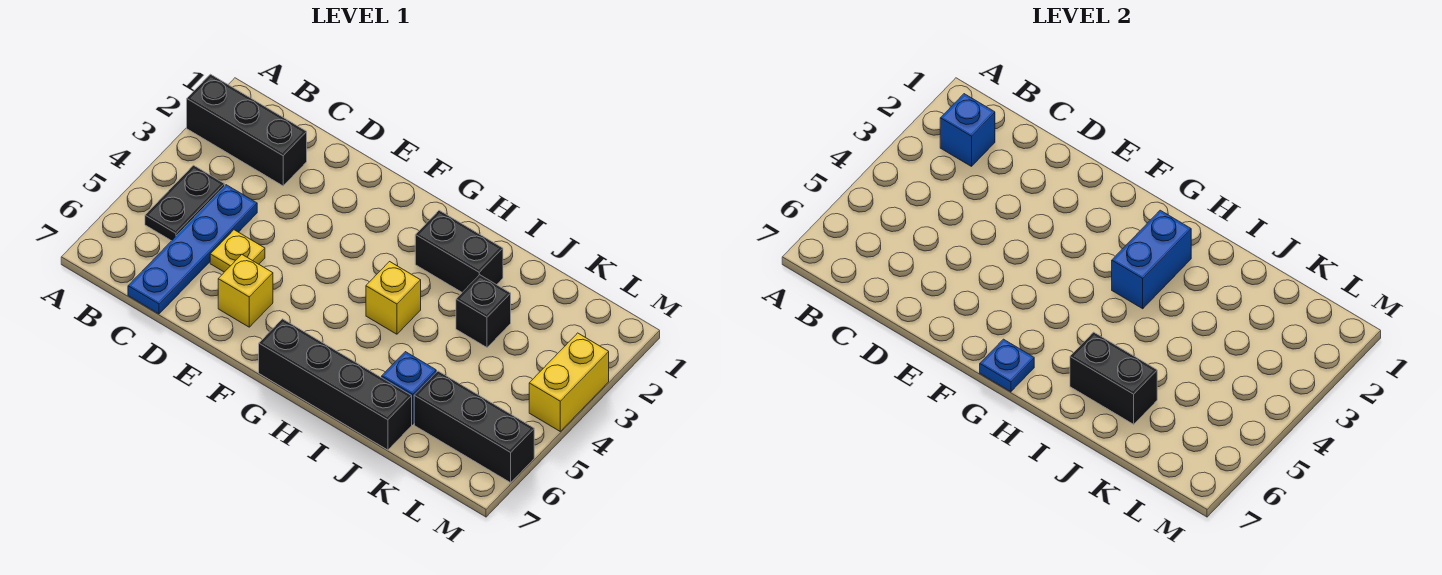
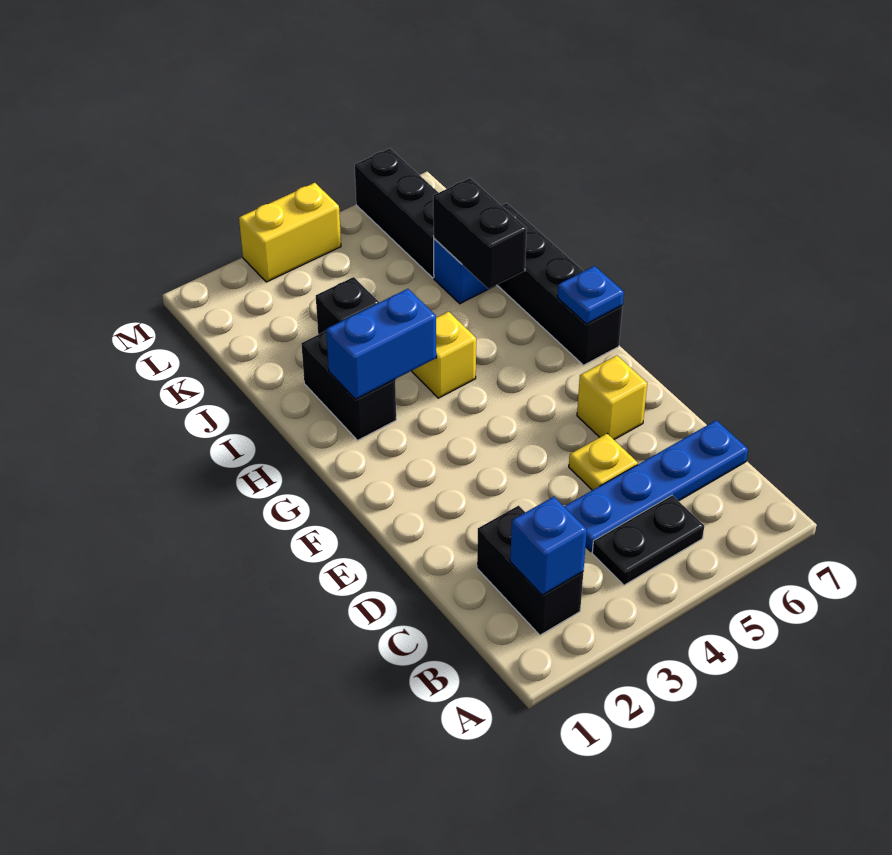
black brick A2:C2 level 1 -> black brick B2:C2 level 1

